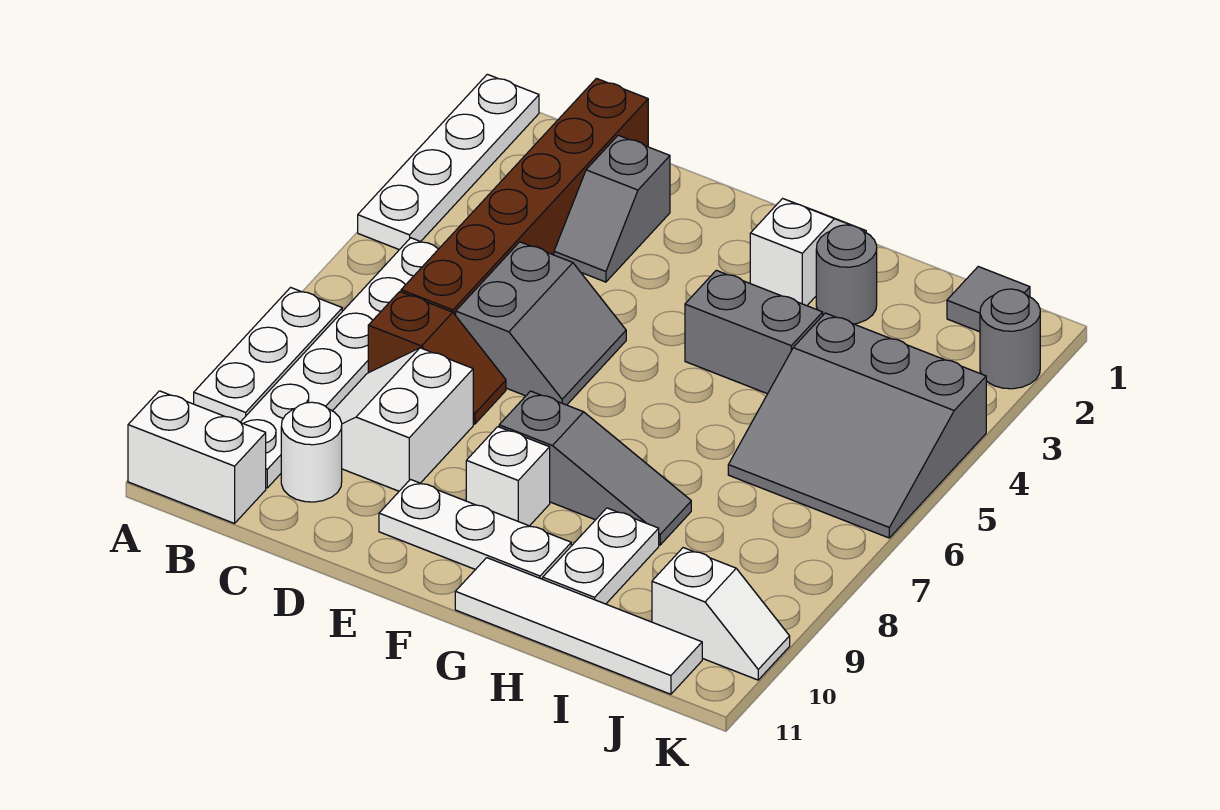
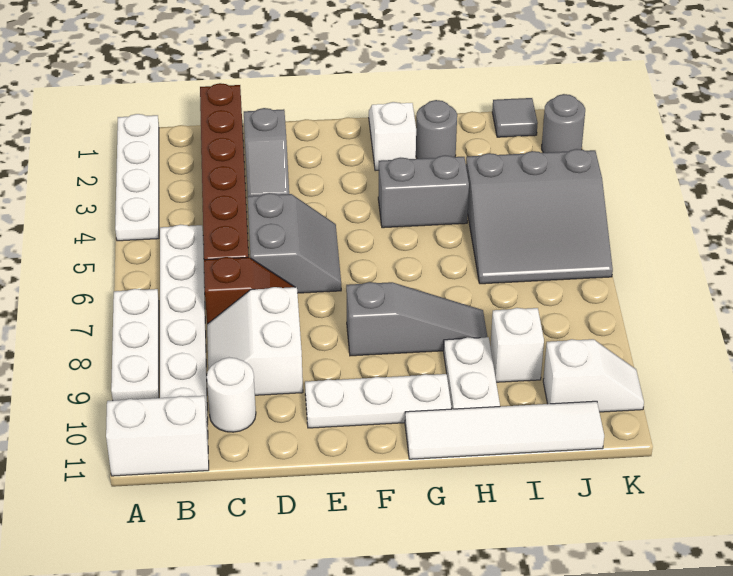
white brick F9 level 1 -> white brick I9 level 1

